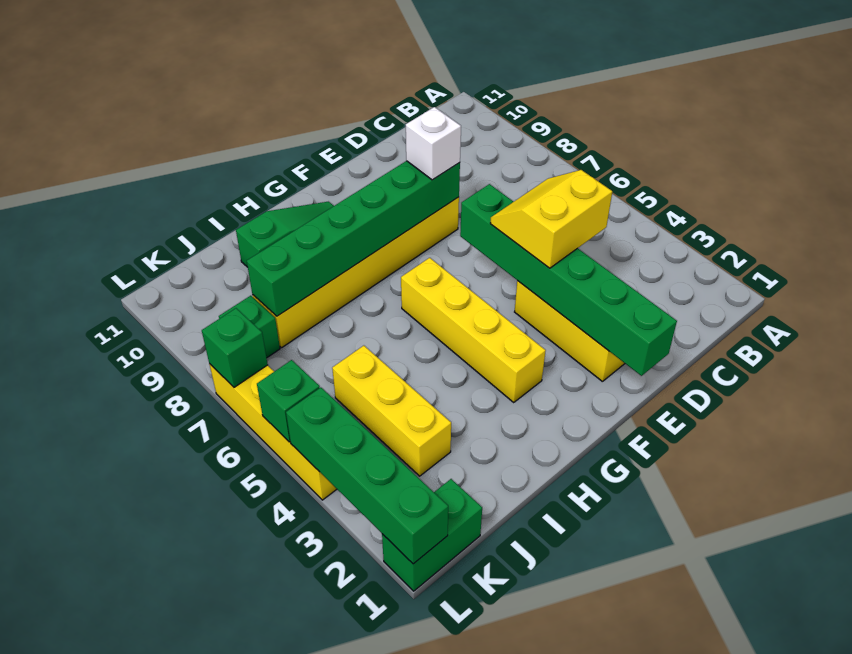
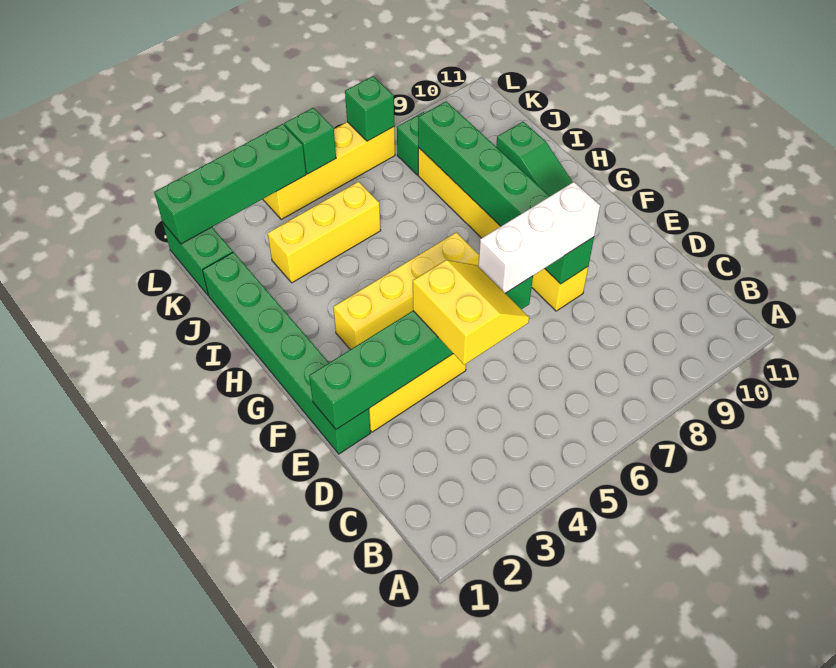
none -> green brick E1:J1 level 1
white brick E8 level 3 -> white brick E6:E8 level 3

